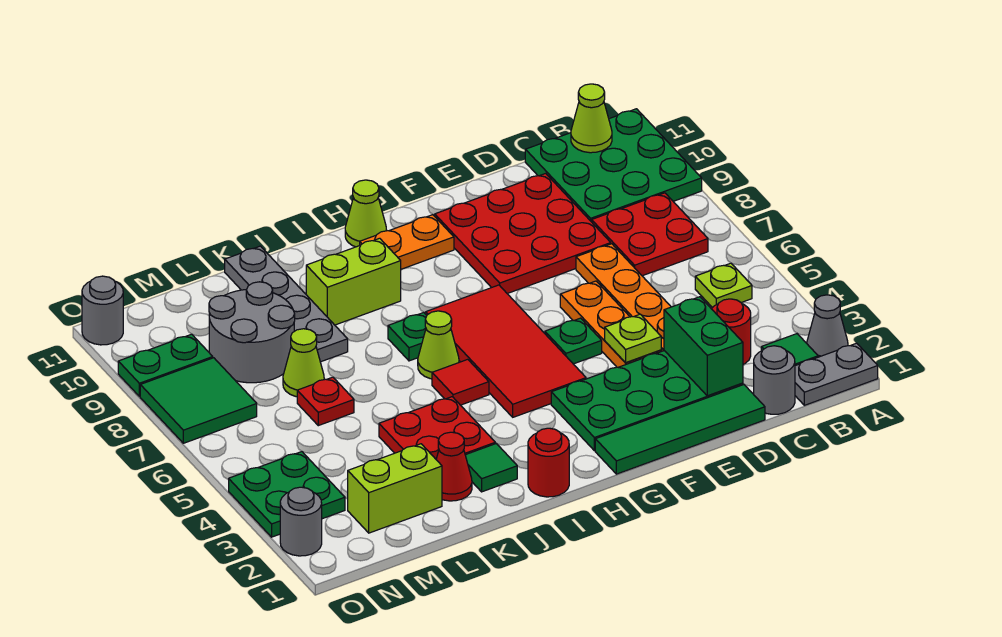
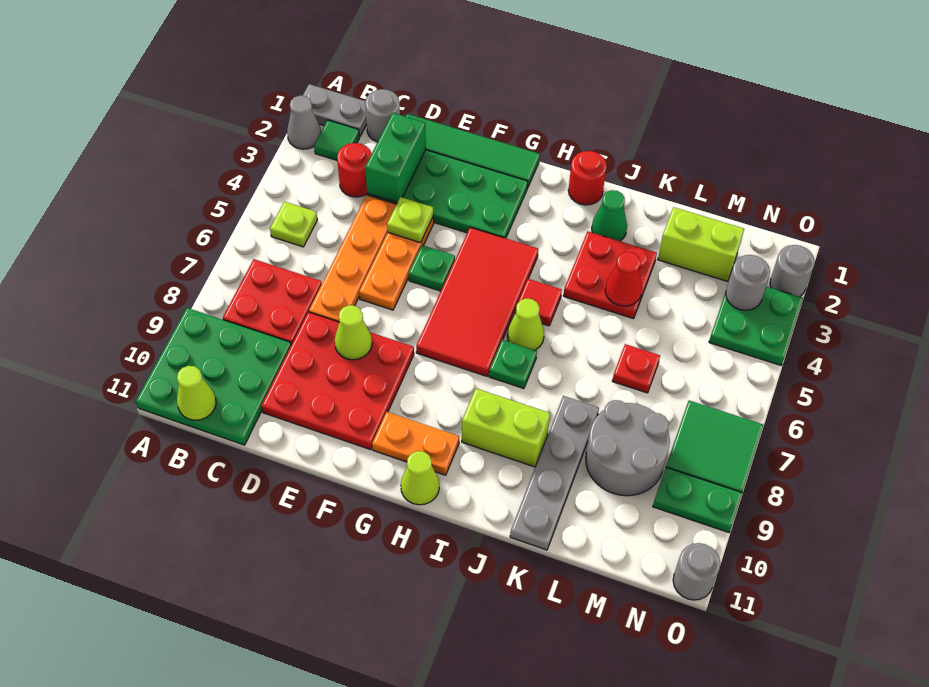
green tile J2 level 1 -> green cone J2 level 1
red cone K2 level 1 -> red cone K4 level 2
lime cone L7 level 1 -> lime cone E8 level 2
none -> grey round brick N3 level 2

